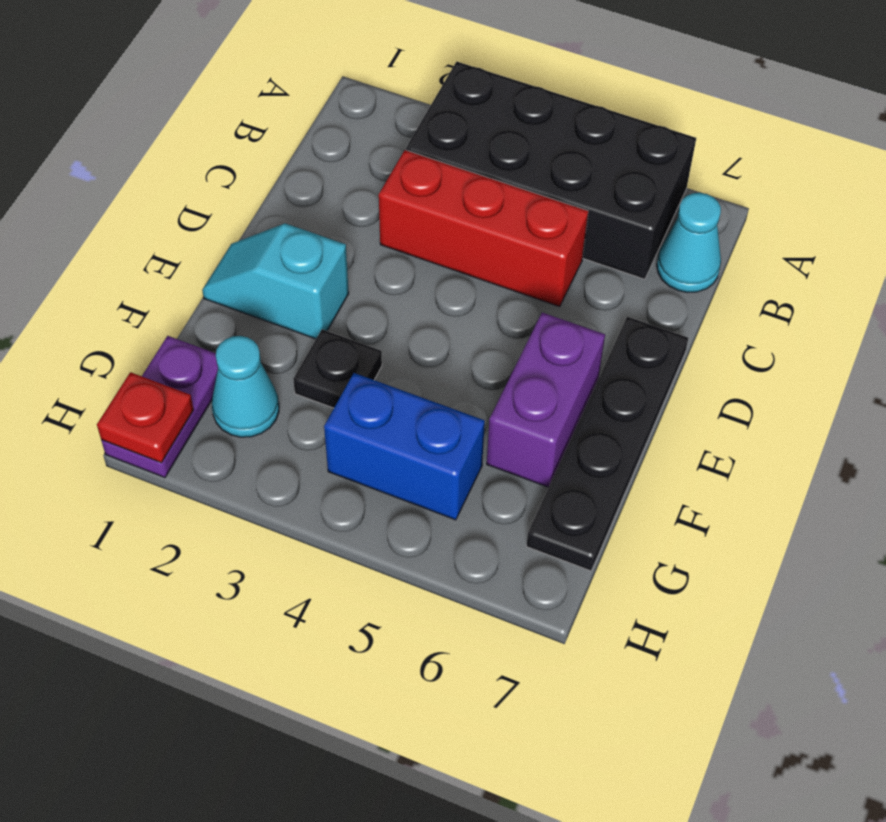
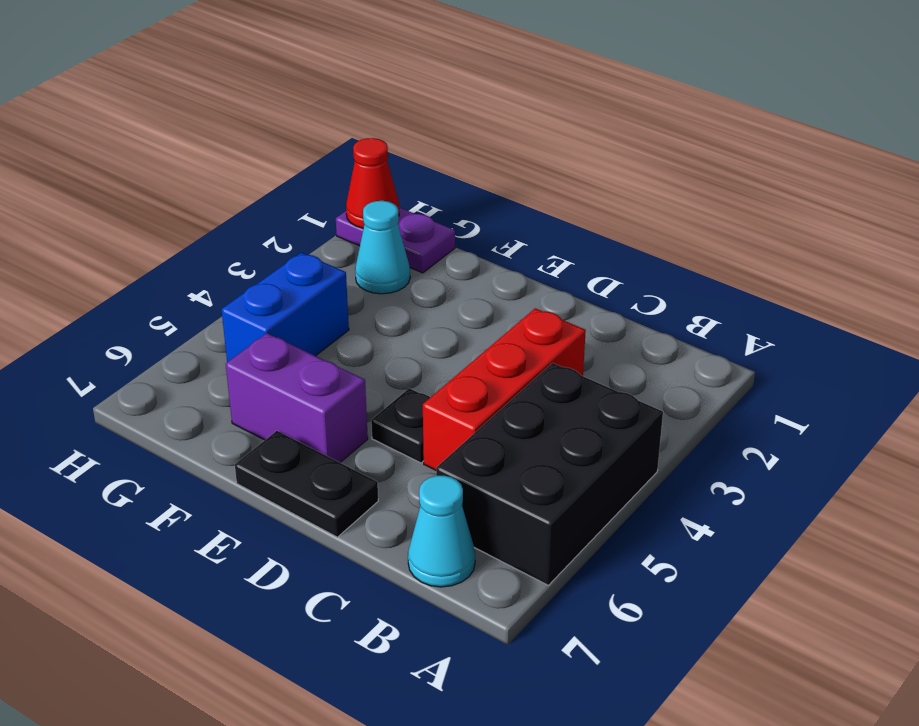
black brick A3:B6 level 1 -> black brick A4:B6 level 1
black plate D7:G7 level 1 -> black plate D7:E7 level 1
cyan slope E1:E2 level 1 top 2 -> none
black plate F3 level 1 -> black plate D5 level 1
red plate H1 level 2 -> red cone H1 level 2

